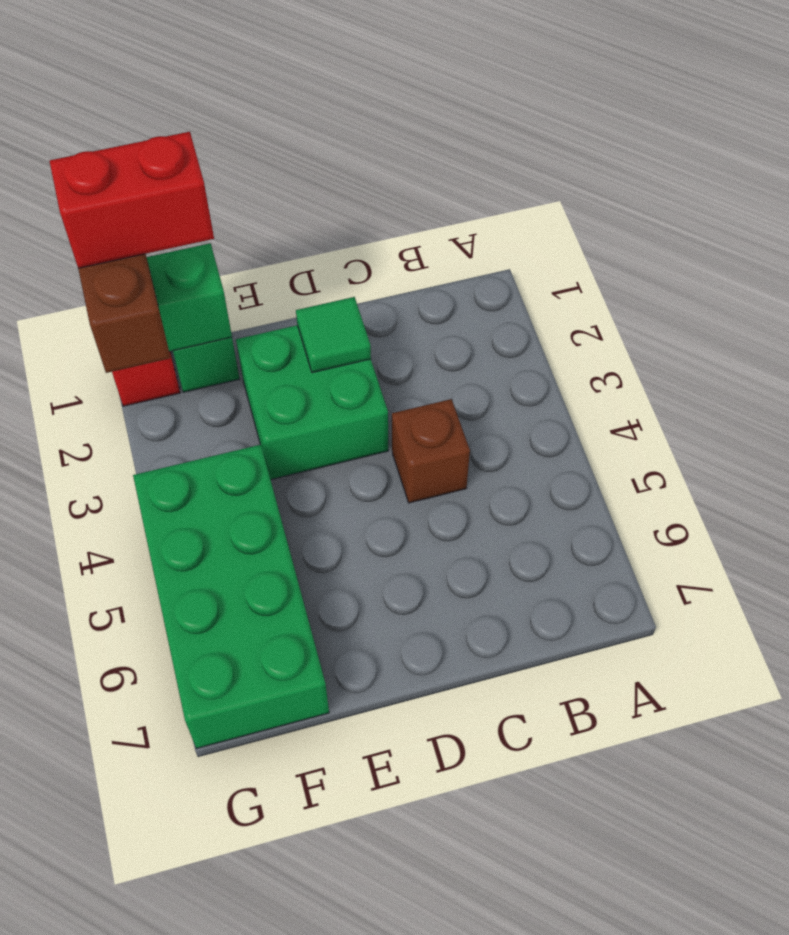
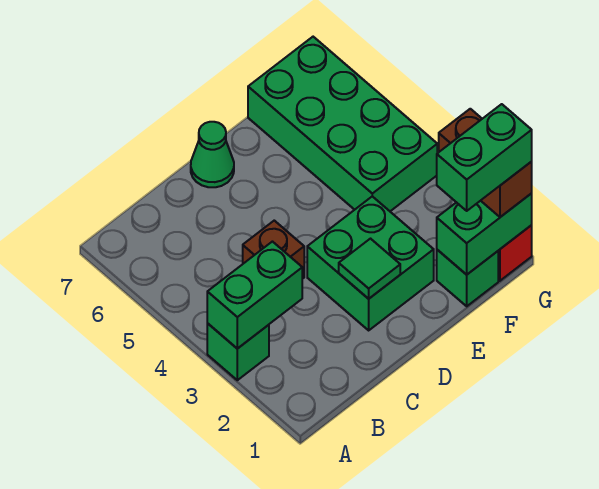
none -> green brick A3 level 1
none -> green brick A3:B3 level 2
none -> green cone D7 level 1
red brick F1:G1 level 4 -> green brick F1:G1 level 4

